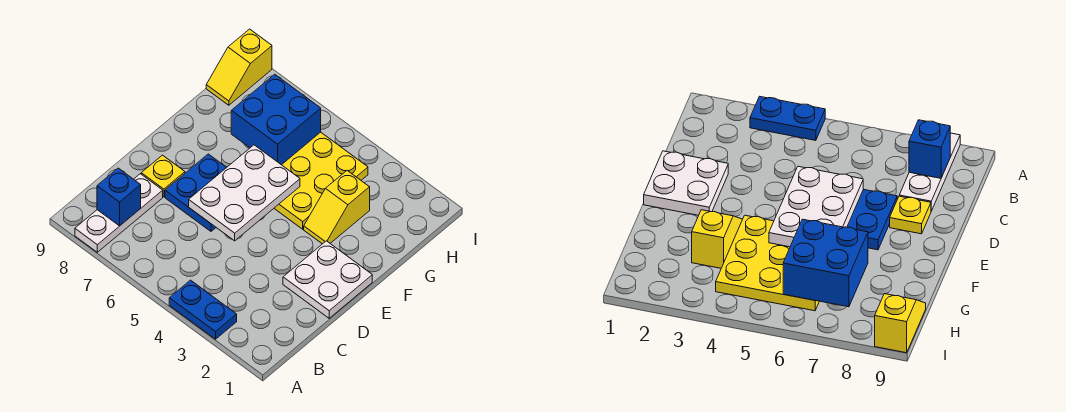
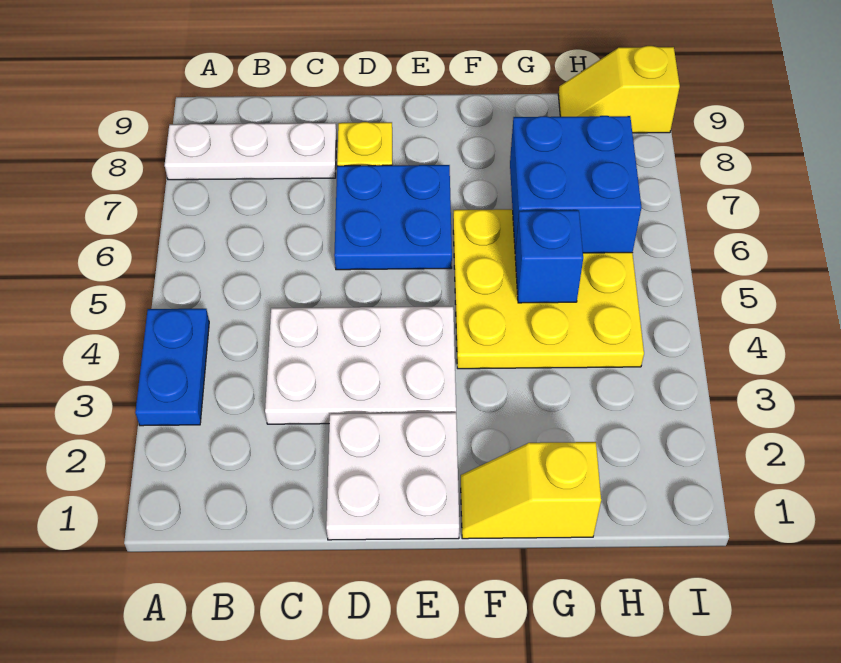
blue brick B8 level 2 -> blue brick G5 level 2
white plate D5:F6 level 2 -> white plate C3:E4 level 1
yellow slope F3:G3 level 1 top G -> yellow slope F1:G1 level 1 top G

